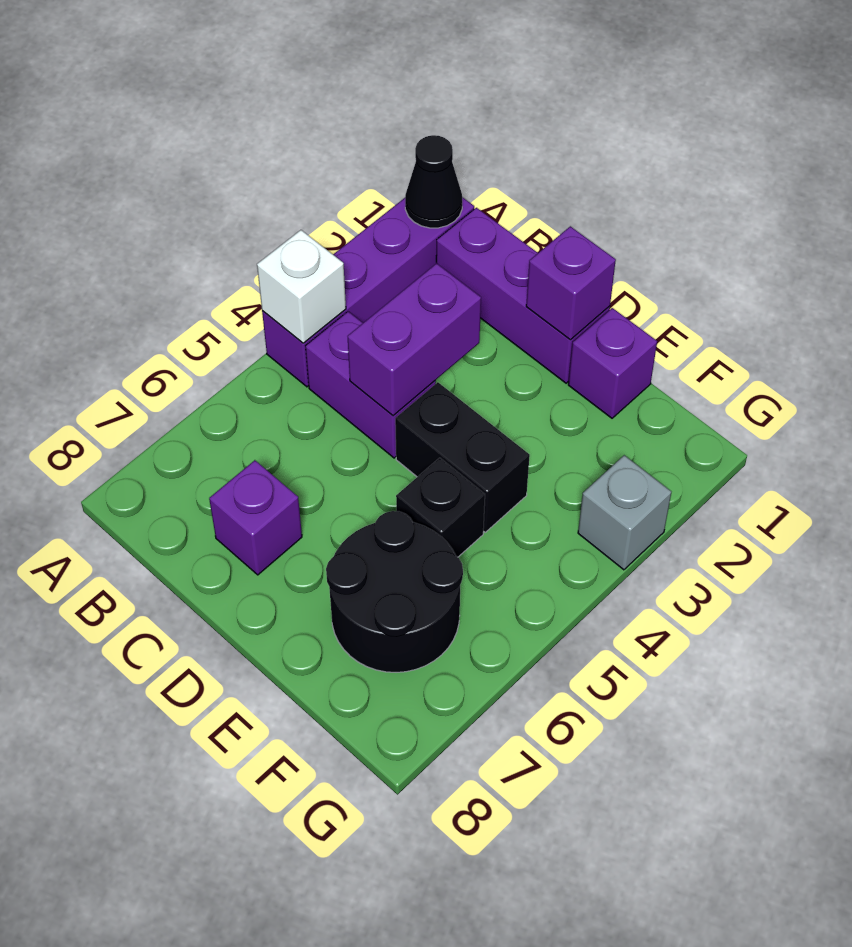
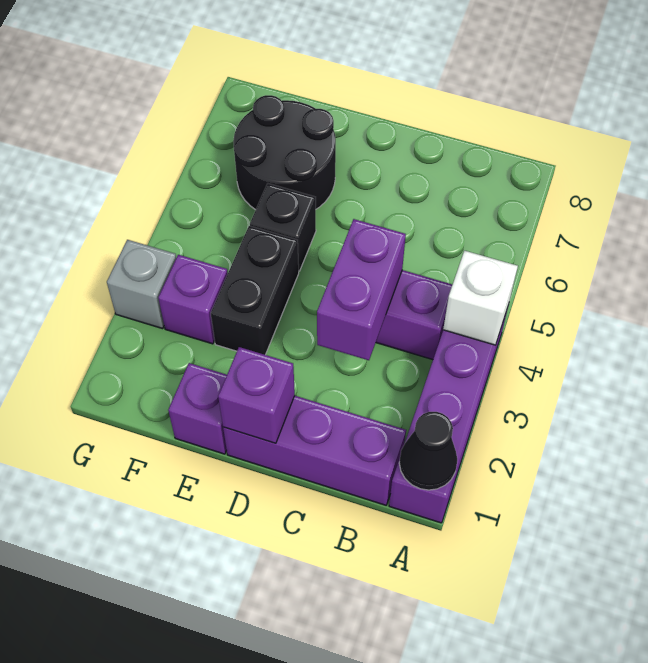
purple brick C7 level 1 -> purple brick F3 level 1
black brick D4:E4 level 1 -> black brick E3:E4 level 1

